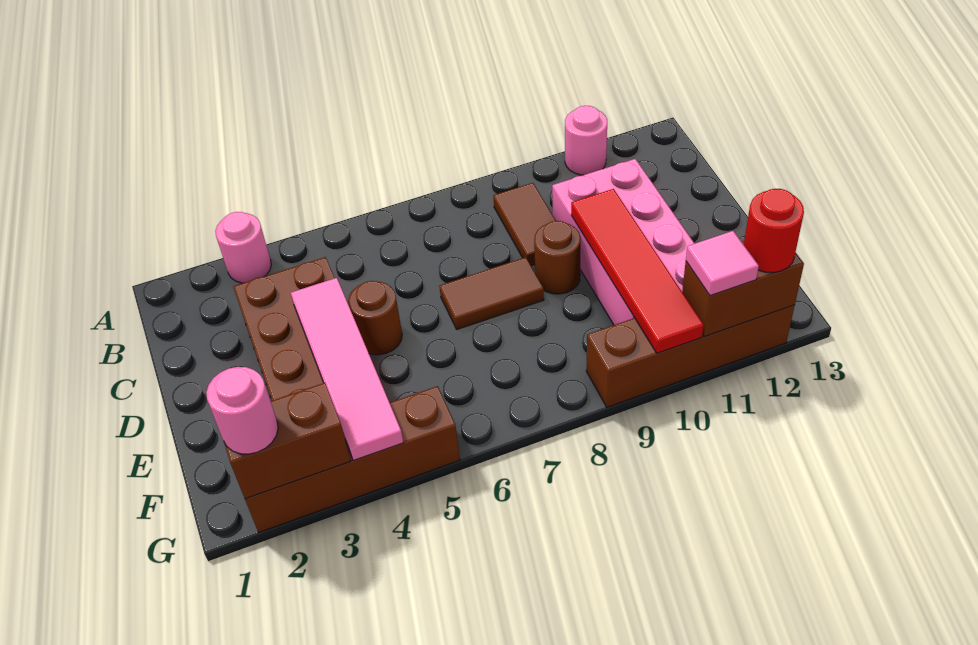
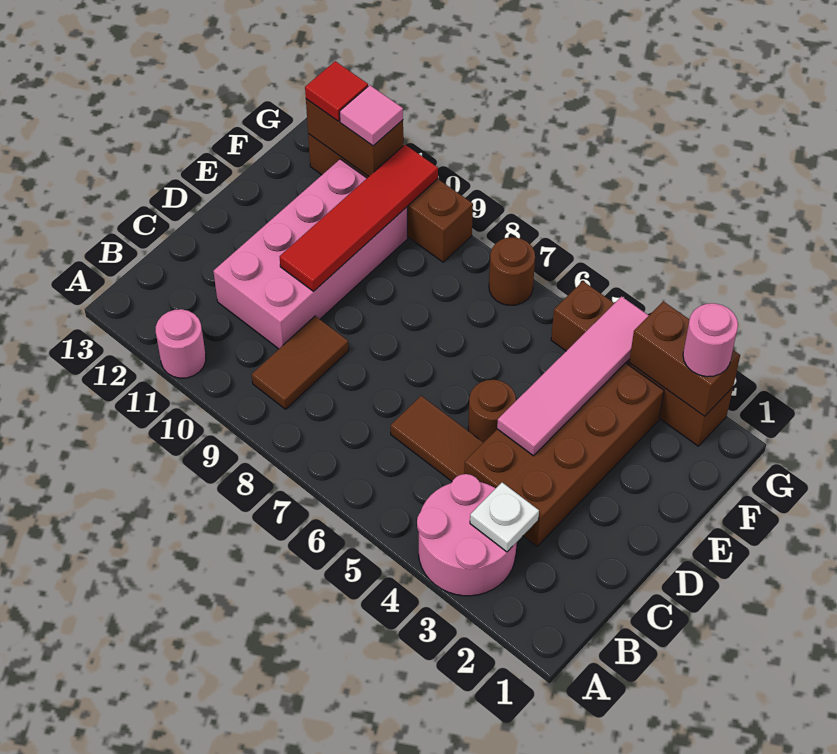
pink round brick A3 level 1 -> pink round brick A3:B4 level 1
none -> white plate B3 level 2
brown tile D7:D8 level 1 -> brown tile C5:C6 level 1
brown round brick D9 level 1 -> brown round brick G7 level 1
red round brick G12 level 3 -> red tile G12 level 3

